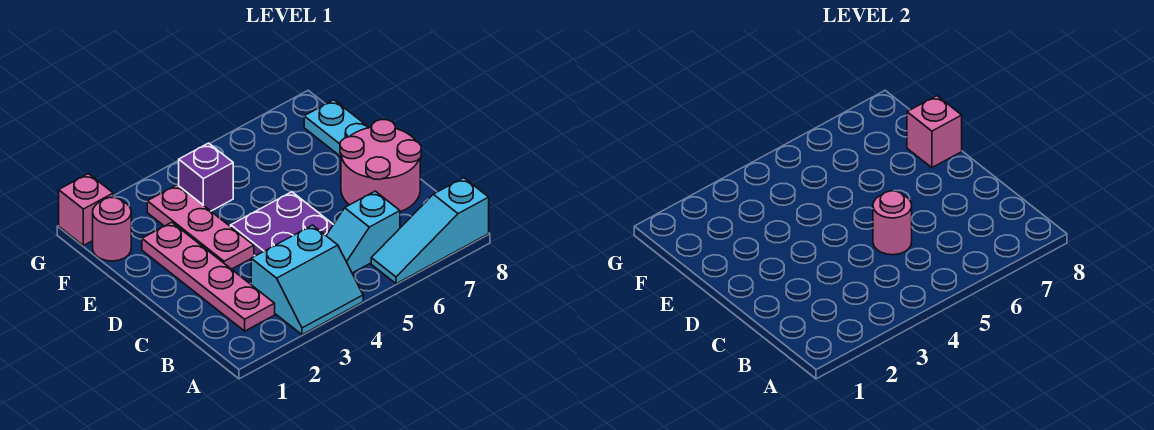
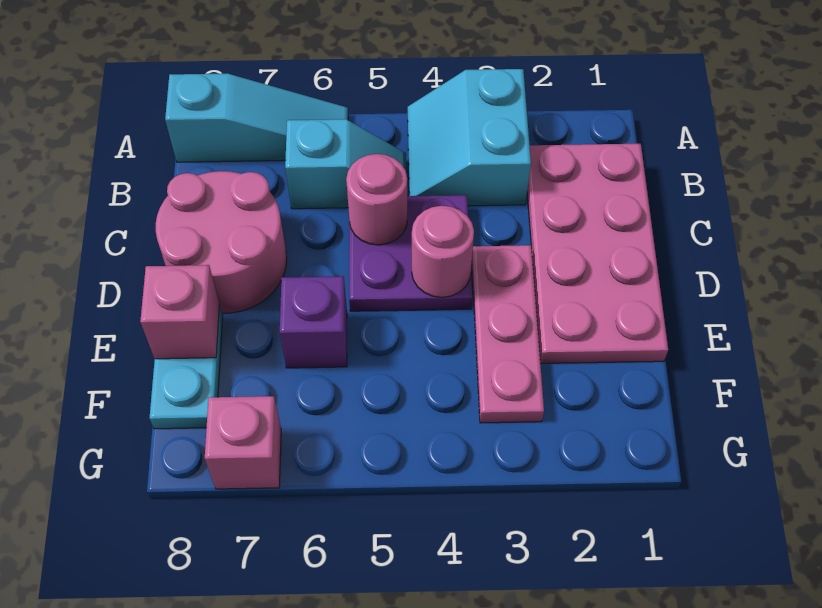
cyan slope A3:B4 level 1 top B -> cyan slope A3:B4 level 1 top 3
pink plate B2:E2 level 1 -> pink plate B1:E2 level 1
pink round brick F1 level 1 -> pink round brick D4 level 2
purple brick F4 level 1 -> purple brick E6 level 1
pink brick G1 level 1 -> pink brick G7 level 1

